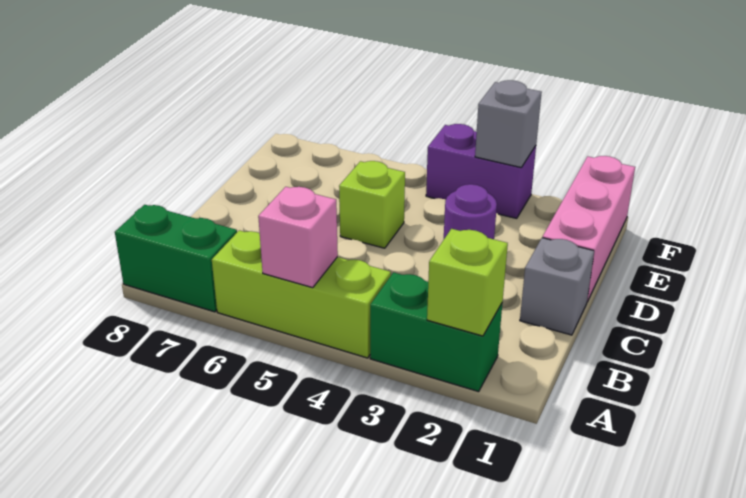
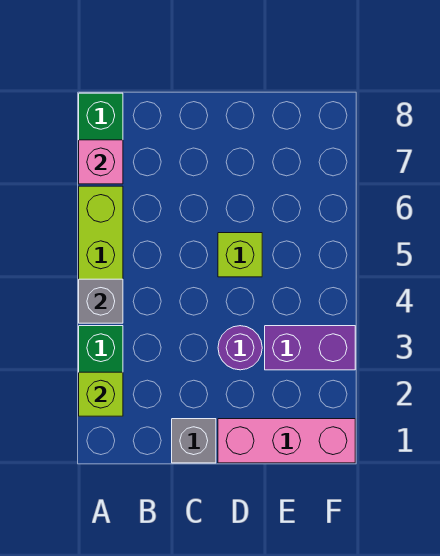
pink brick A5 level 2 -> pink brick A7 level 2
purple brick F3:F4 level 1 -> purple brick E3:F3 level 1
grey brick F3 level 2 -> grey brick A4 level 2

